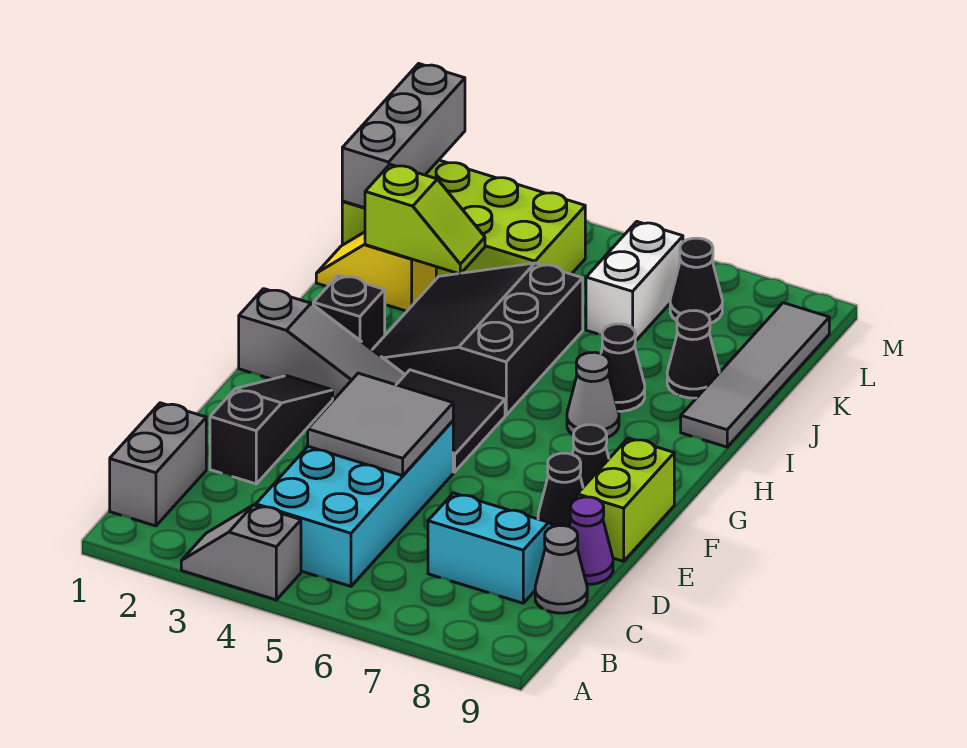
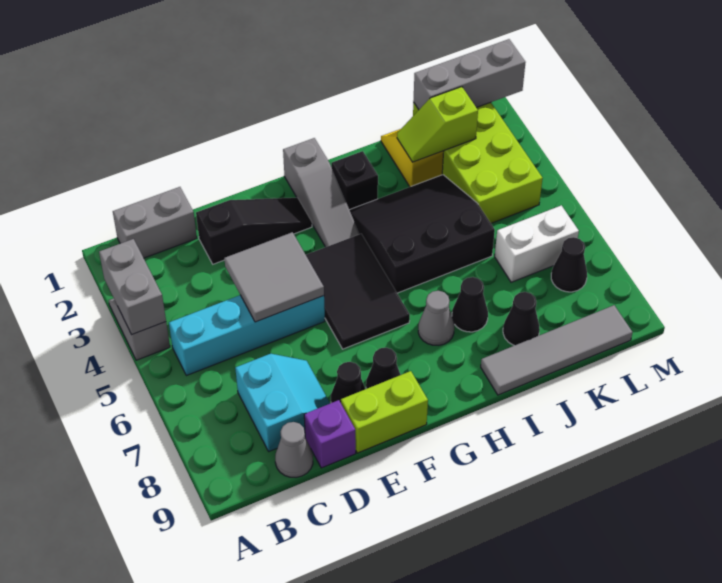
none -> grey brick A3:A4 level 2
cyan brick B4:E5 level 1 -> cyan brick B5:E5 level 1
purple cone D9 level 1 -> purple brick D9 level 1
black tile F4:G5 level 1 -> black tile F4:G6 level 1
lime slope J2:J3 level 2 top 2 -> lime slope J2:K2 level 2 top K

